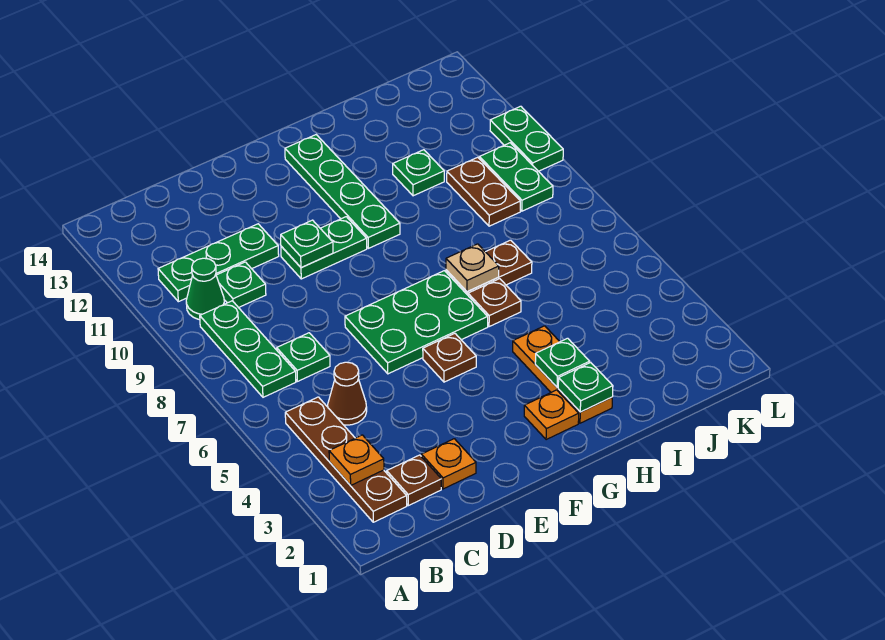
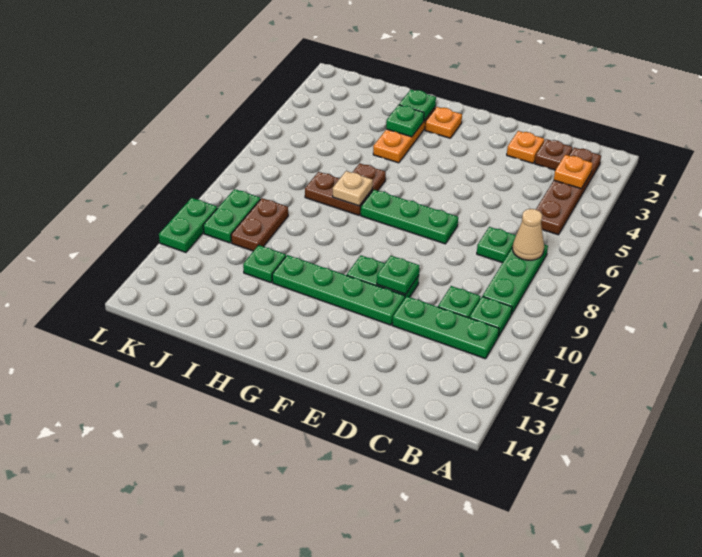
none -> tan cone B7 level 2
green cone B10 level 1 -> green plate B10 level 1
brown cone C5 level 1 -> none
green plate E6:G7 level 1 -> green plate E7:G7 level 1
brown plate F5 level 1 -> none
green plate G10:G13 level 1 -> green plate E11:H11 level 1

